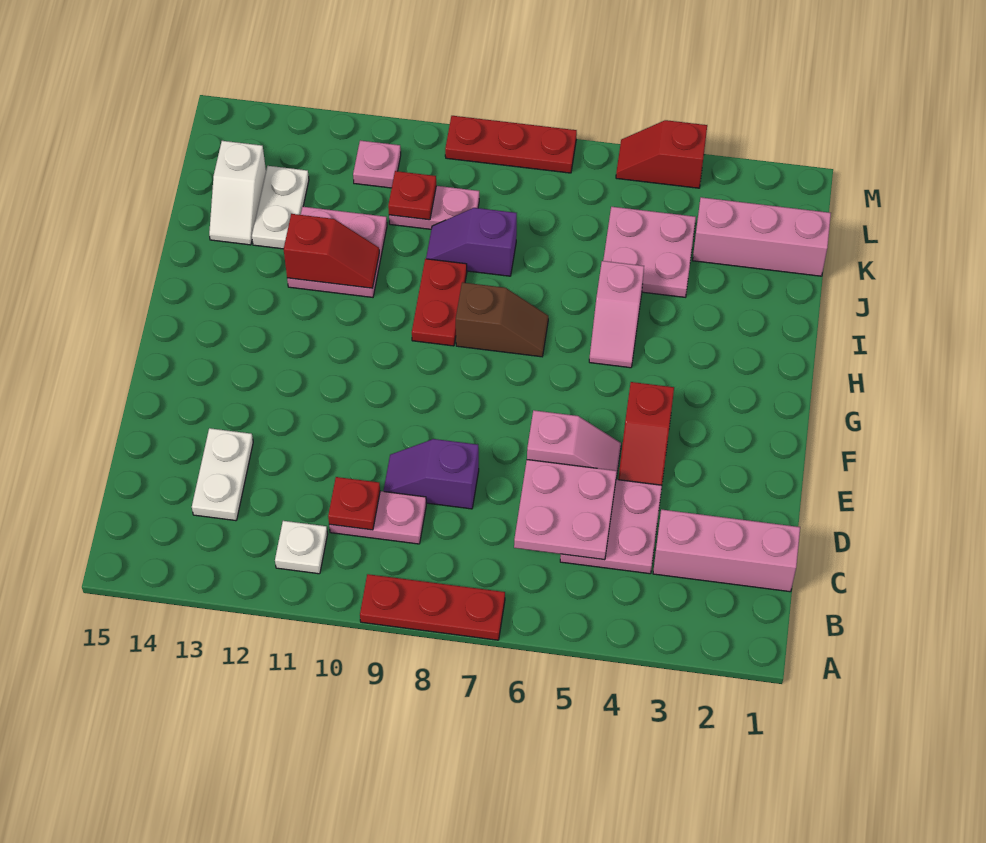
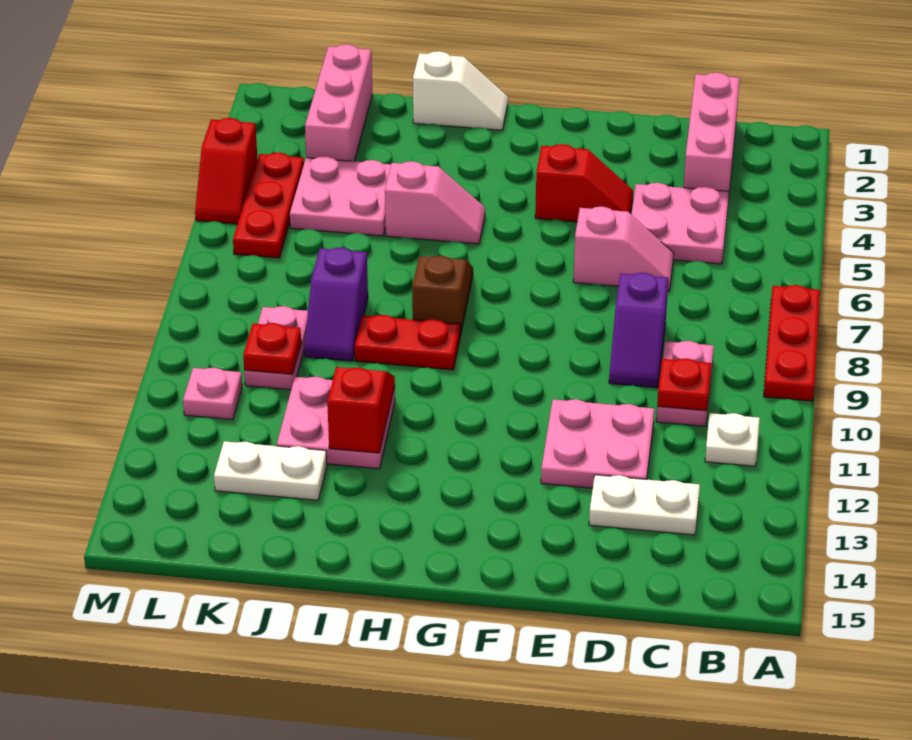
pink plate C5:D6 level 2 -> pink plate D11:E12 level 1
pink slope E5:E6 level 1 top 6 -> pink slope D6:E6 level 1 top E
white slope J14:K14 level 1 top K -> white slope H1:I1 level 1 top I
red plate M7:M9 level 1 -> red plate L4:L6 level 1

